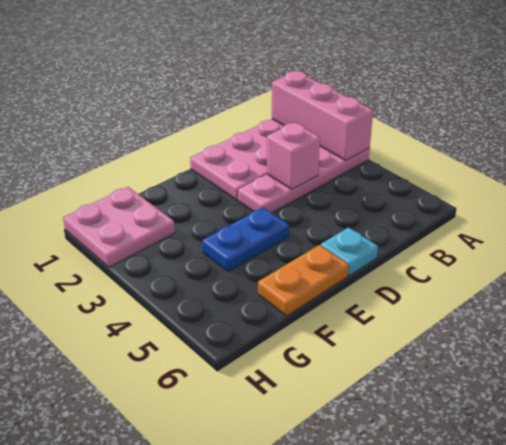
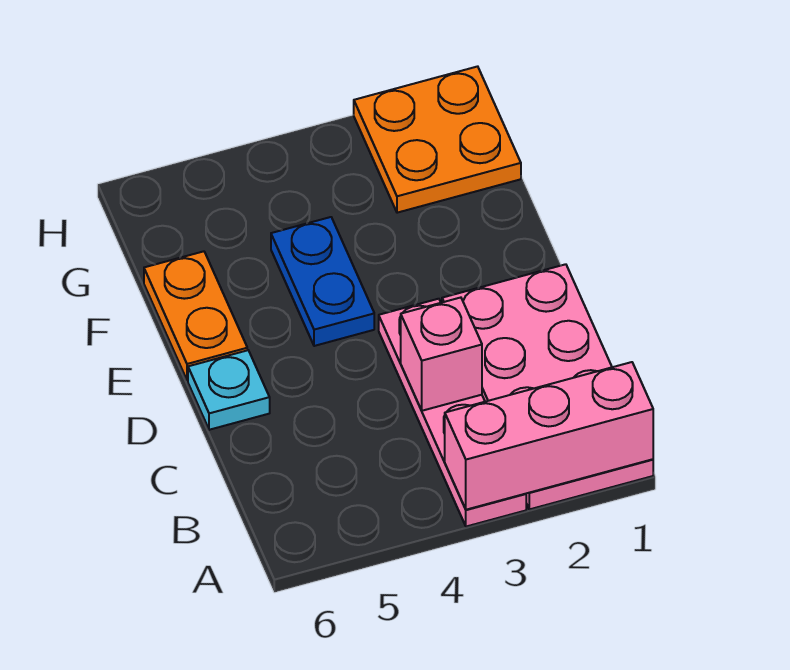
pink plate G1:H2 level 1 -> orange plate G1:H2 level 1

